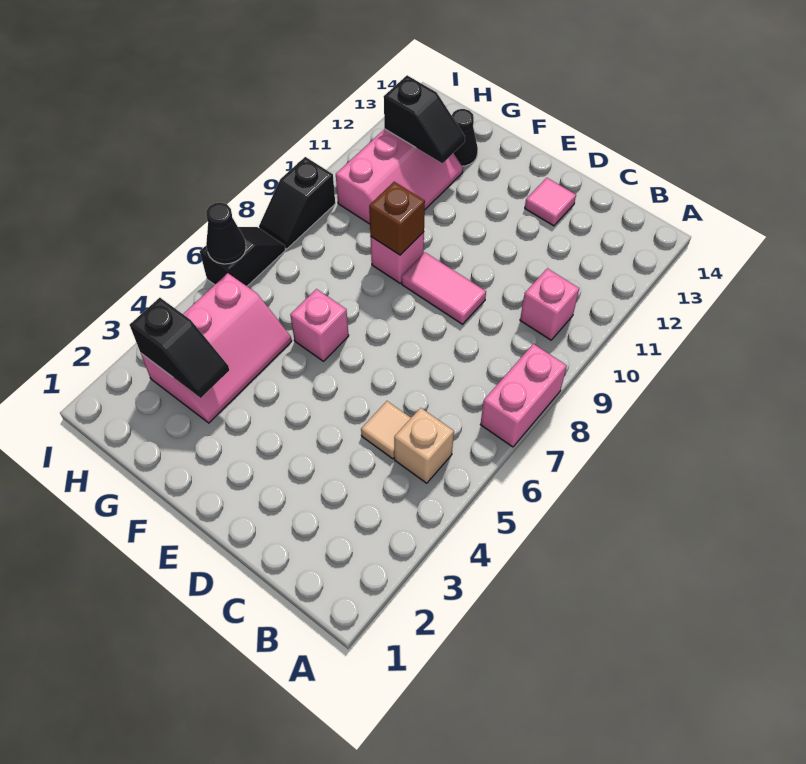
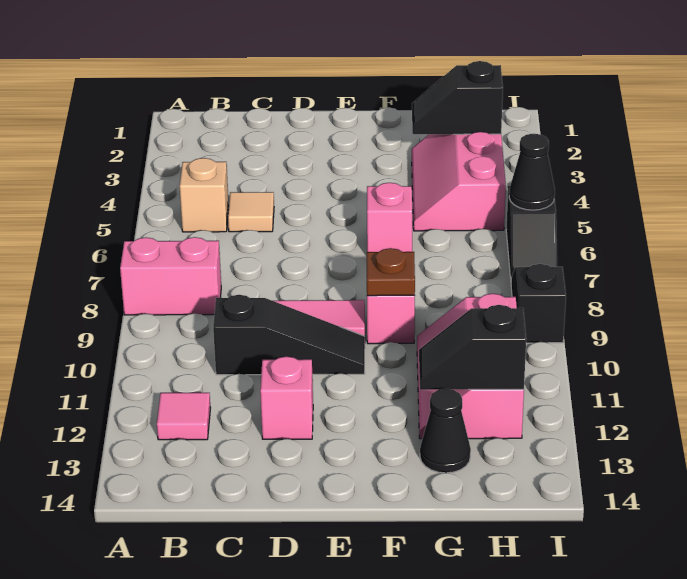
pink brick A7:A8 level 1 -> pink brick A8:B8 level 1
pink brick B10 level 1 -> pink brick D12 level 1
none -> black slope C10:E10 level 1 top C
pink tile D13 level 1 -> pink tile B12 level 1
brown brick F9 level 2 -> brown plate F9 level 2

